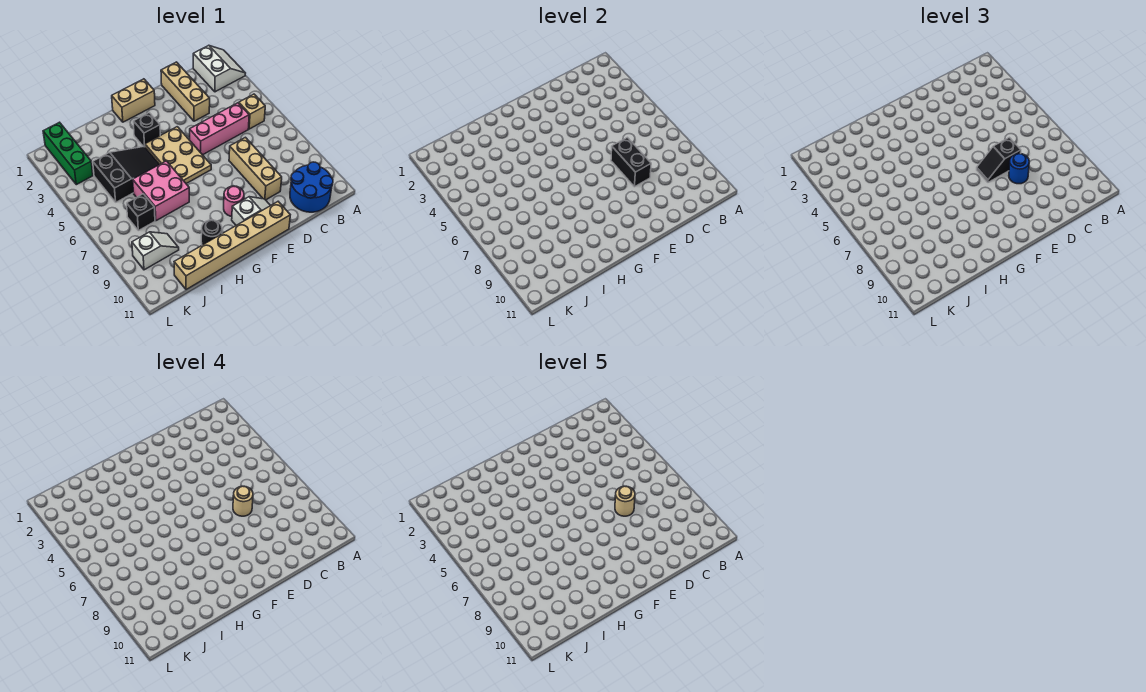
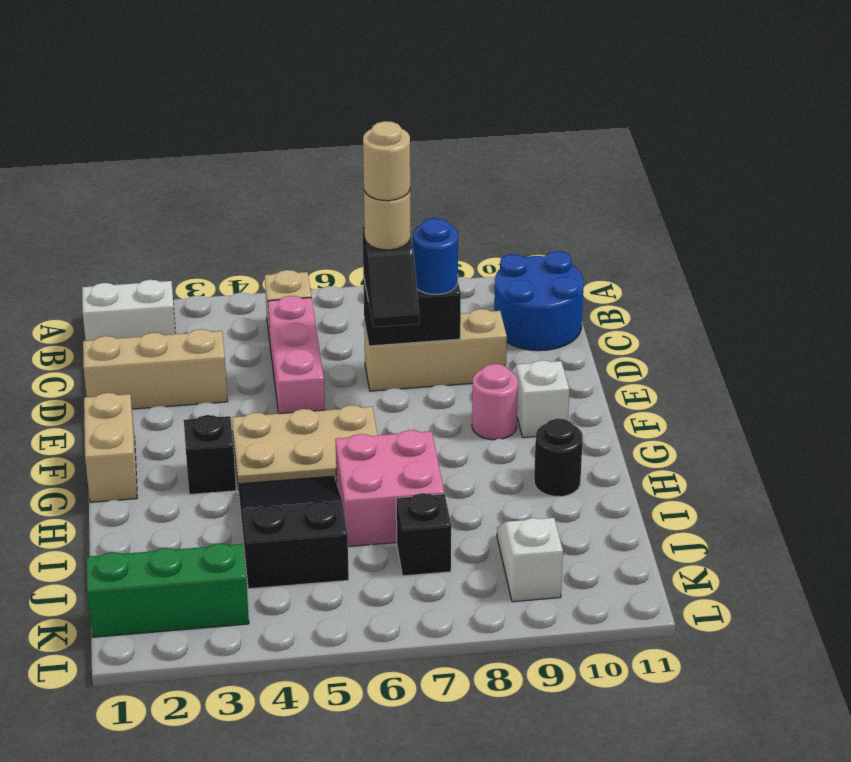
tan brick E11:J11 level 1 -> none

